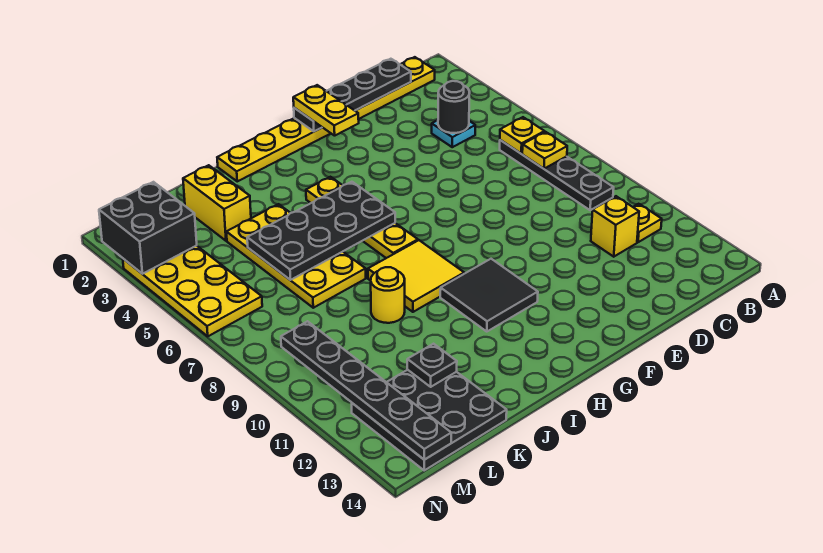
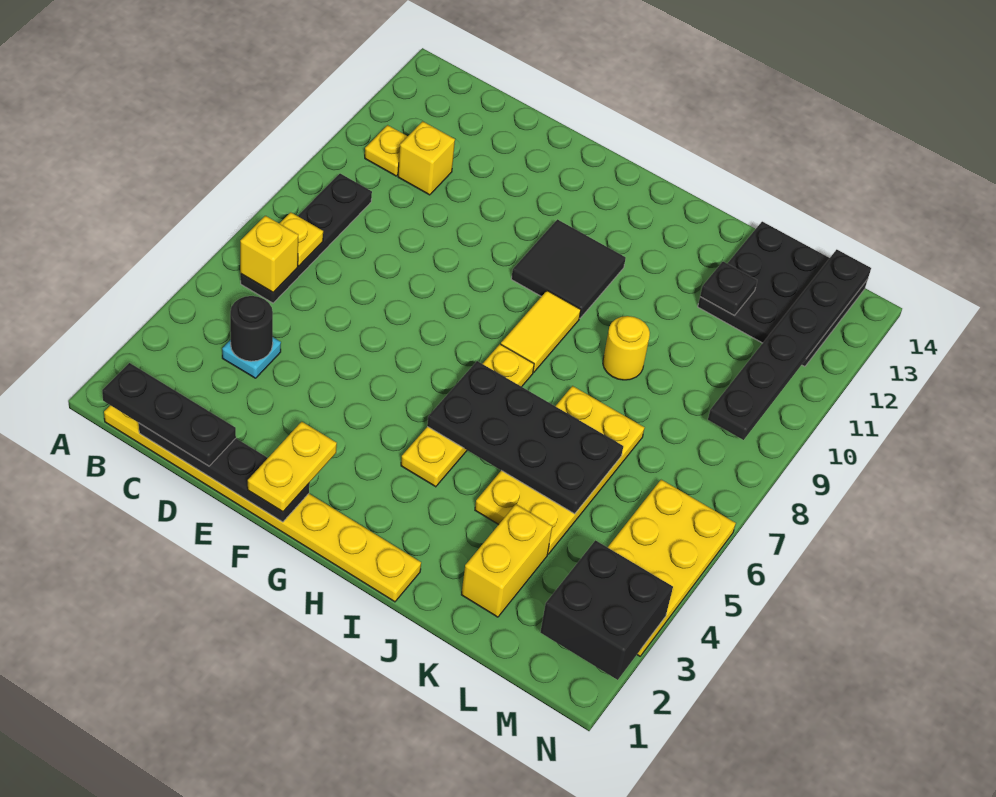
none -> black plate B1:D1 level 3
yellow plate B6 level 2 -> yellow brick B6 level 2
yellow tile H8:I9 level 1 -> yellow tile H8:H9 level 1

